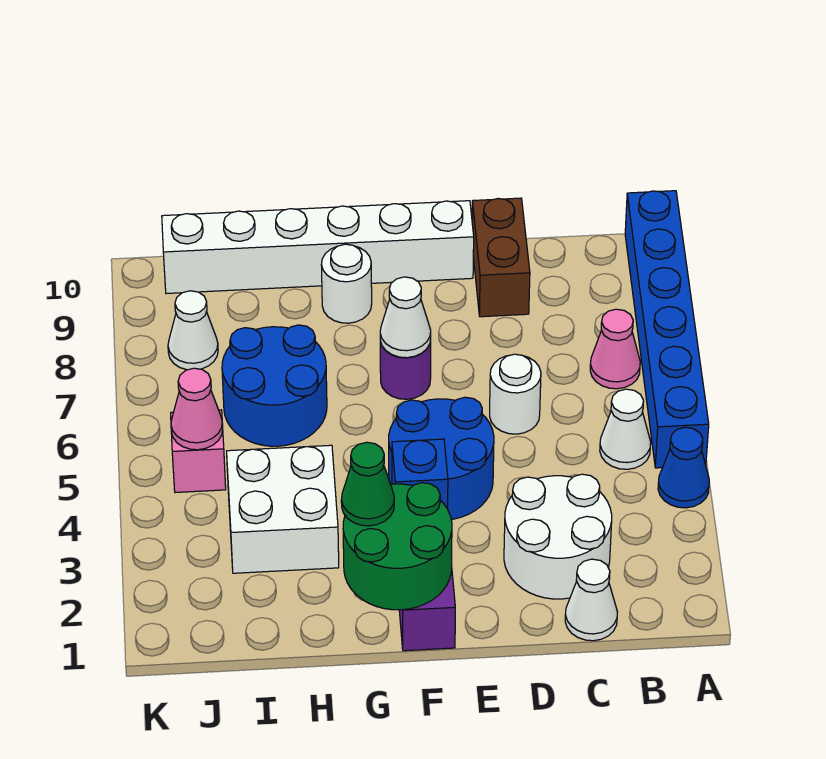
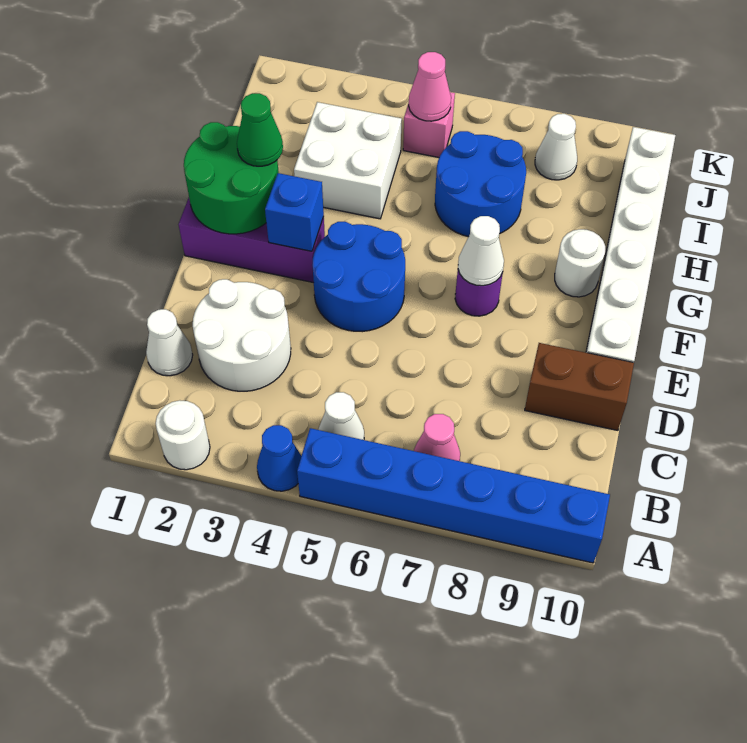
white round brick D6 level 1 -> white round brick A2 level 1

